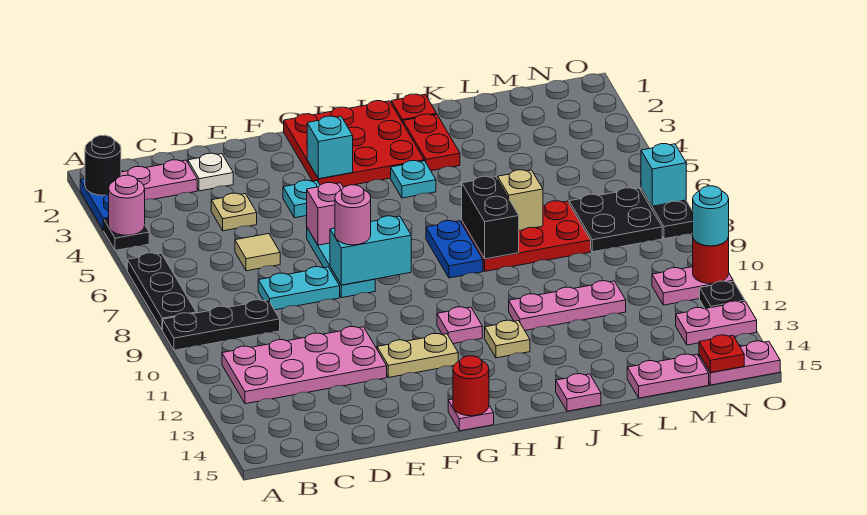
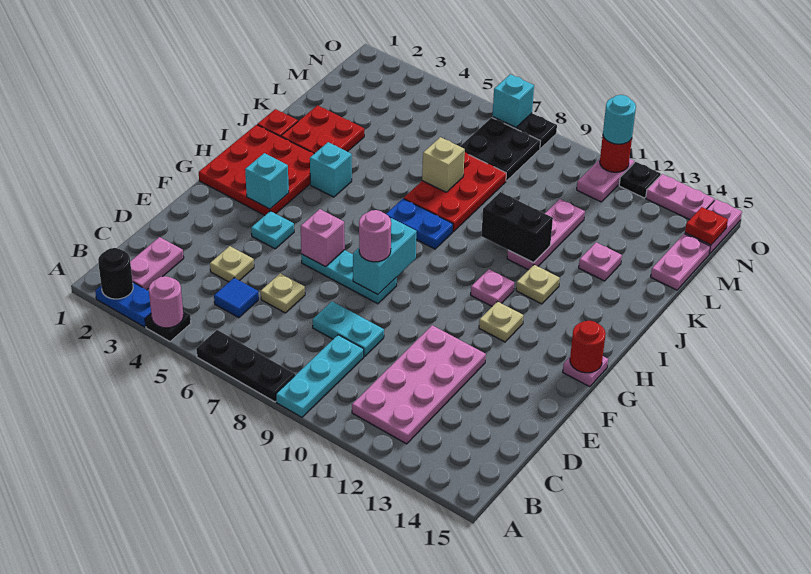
black plate A9:C9 level 1 -> cyan plate A9:C9 level 1
none -> blue tile C5 level 1
white plate D2 level 1 -> none
tan tile D6 level 1 -> tan plate D6 level 1
cyan plate D8:E8 level 1 -> cyan plate D8:D9 level 1
tan plate F12:G12 level 1 -> tan plate G12 level 1
cyan plate I4 level 1 -> cyan brick I4 level 1
red plate J2:J3 level 1 -> red plate J2:K3 level 1
black brick J7:J8 level 2 -> black brick J10:J11 level 2
pink plate J15 level 1 -> pink plate K13 level 1
pink plate N13:O13 level 1 -> pink plate O13:O14 level 1

